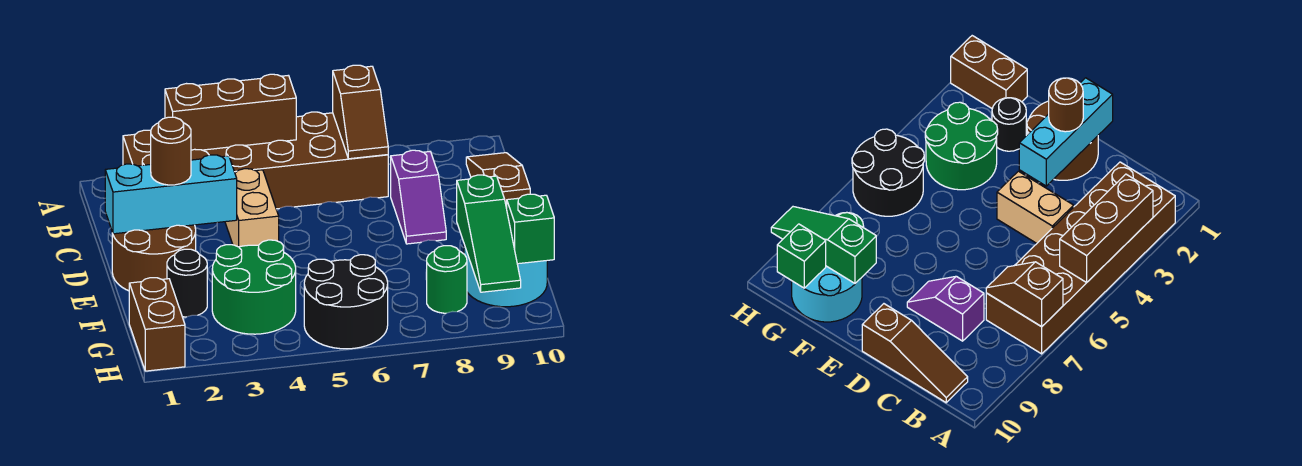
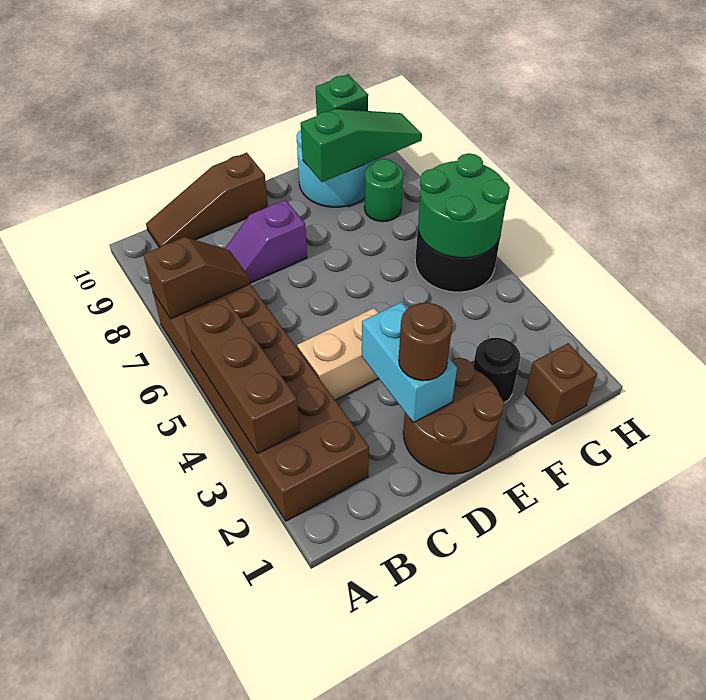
purple slope C8:D8 level 1 top C -> purple slope C8:D8 level 1 top D
cyan brick D1:D3 level 2 -> cyan brick D2:D3 level 2
green round brick F3:G4 level 1 -> green round brick G5:H6 level 2
brown brick G1:H1 level 1 -> brown brick G1 level 1

